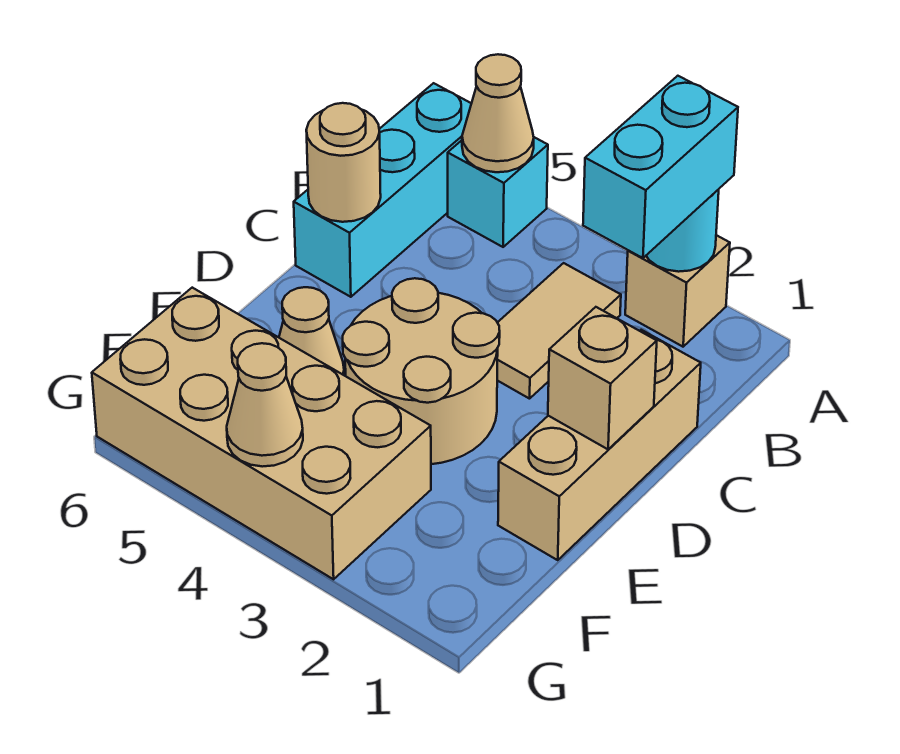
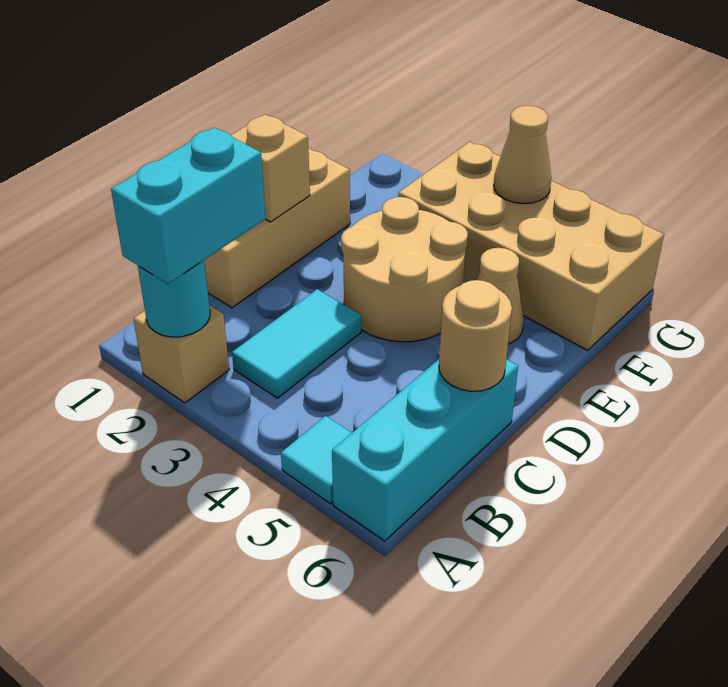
cyan brick A5 level 1 -> cyan tile A5 level 1
tan cone A5 level 2 -> none
tan tile B3:C3 level 1 -> cyan tile B3:C3 level 1

